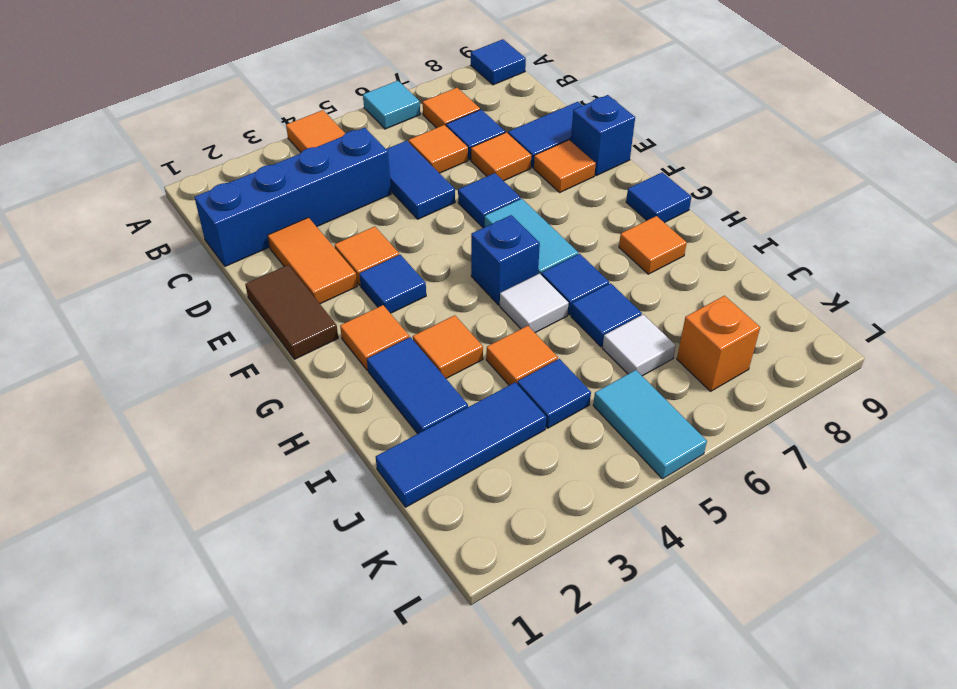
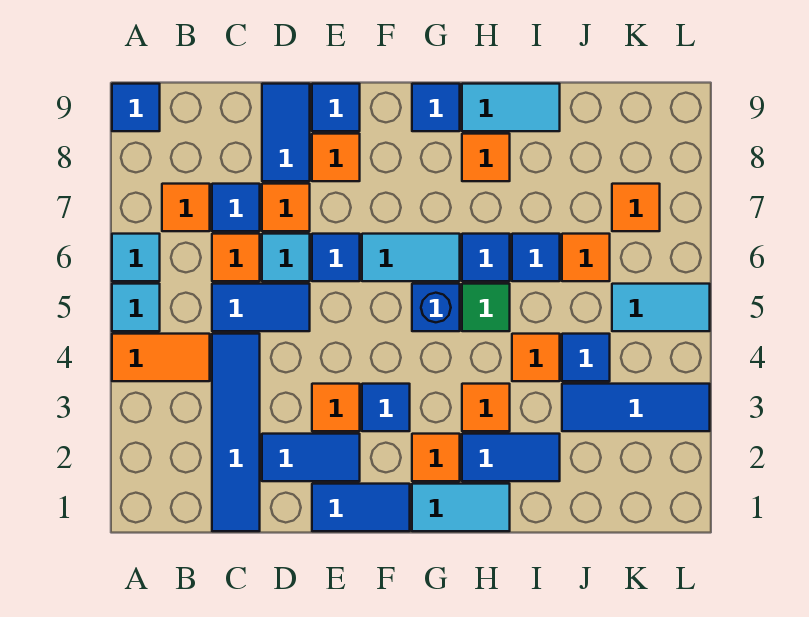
none -> cyan tile A5 level 1
blue brick C1:C4 level 1 -> blue tile C1:C4 level 1
orange tile D2:E2 level 1 -> blue tile D2:E2 level 1
none -> cyan tile D6 level 1
brown tile E1:F1 level 1 -> blue tile E1:F1 level 1
blue brick E9 level 1 -> blue tile E9 level 1
none -> cyan tile G1:H1 level 1
white tile H5 level 1 -> green tile H5 level 1
none -> cyan tile H9:I9 level 1
blue tile J1:J3 level 1 -> blue tile J3:L3 level 1
white tile J6 level 1 -> orange tile J6 level 1
orange brick K7 level 1 -> orange tile K7 level 1

